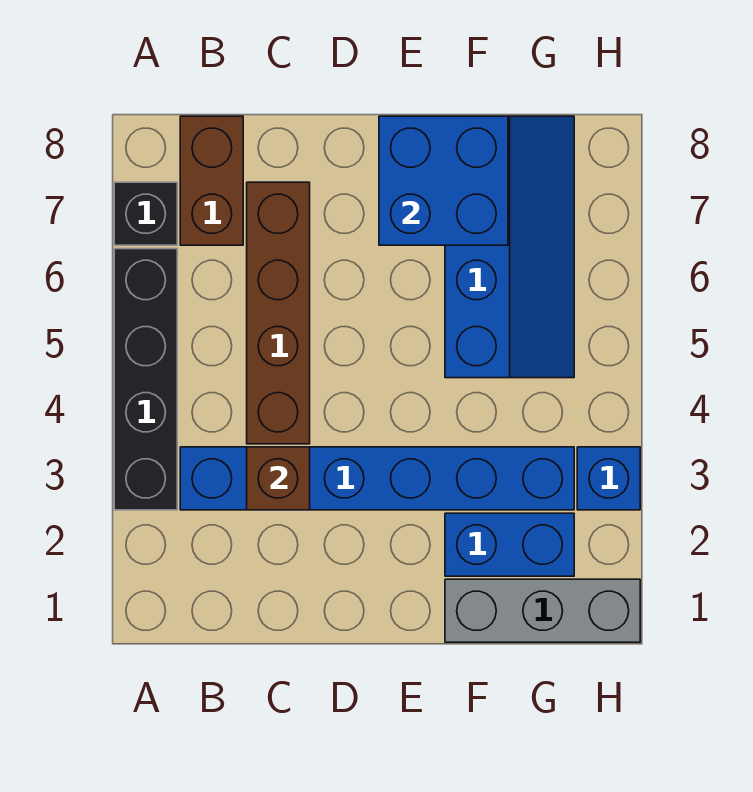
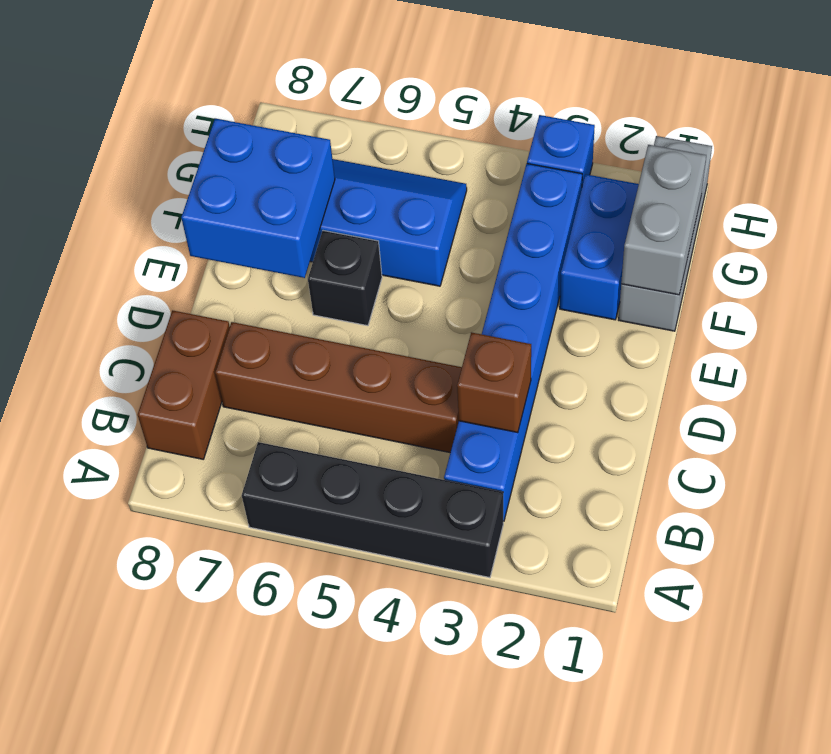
black brick A7 level 1 -> black brick E6 level 1
brown brick B7:B8 level 1 -> brown brick B8:C8 level 1
none -> grey brick F1:G1 level 2

